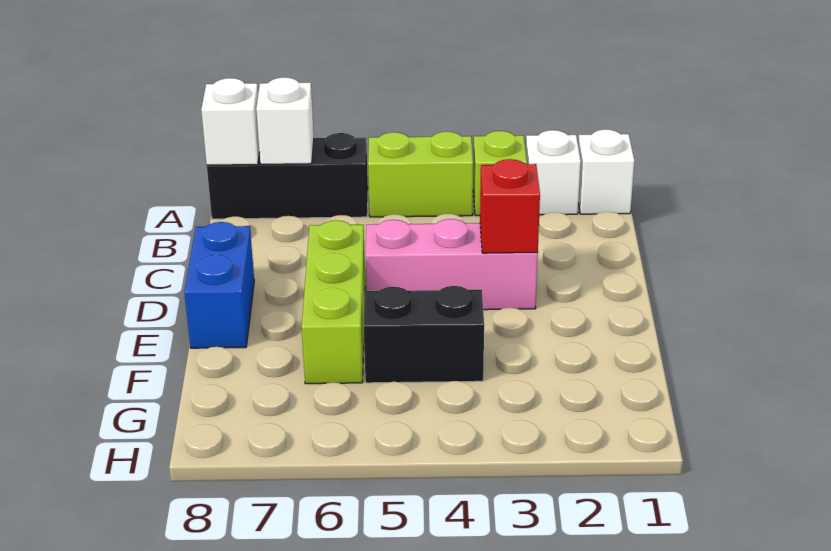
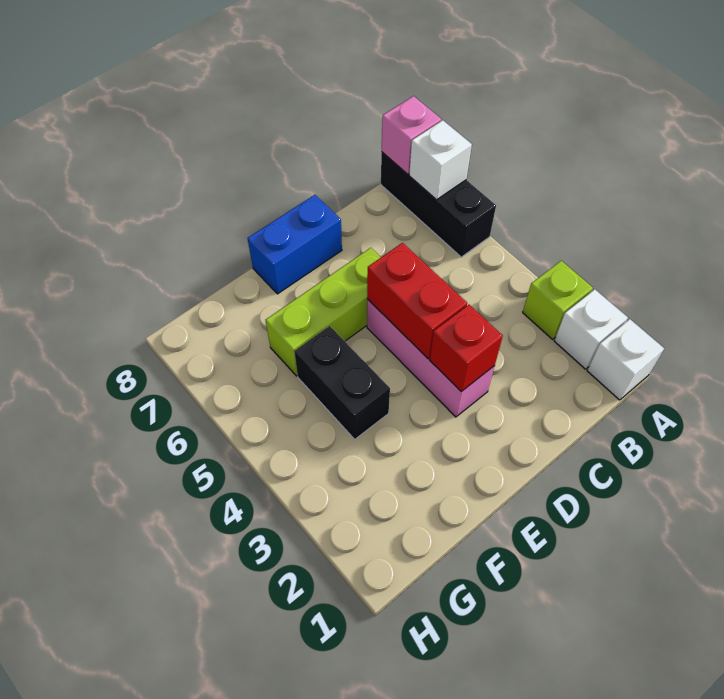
lime brick A4:A5 level 1 -> none
white brick A8 level 2 -> pink brick A8 level 2
none -> red brick D4:D5 level 2

